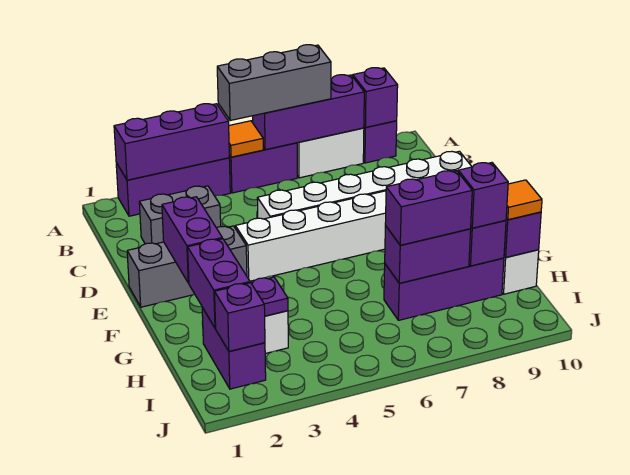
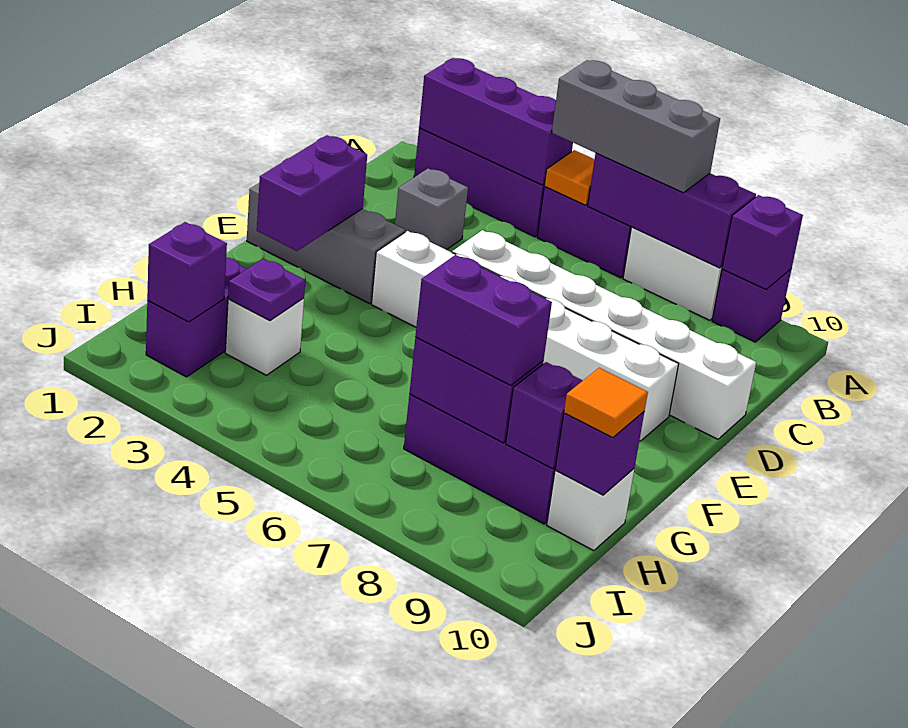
grey brick C2:C3 level 1 -> grey brick C3 level 1
purple brick G2:H2 level 2 -> none
purple brick H9 level 3 -> none

